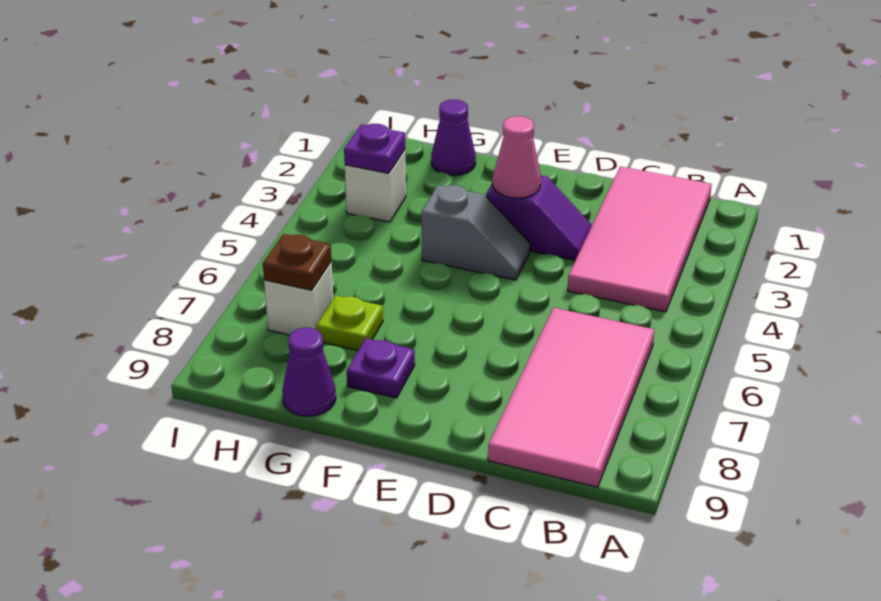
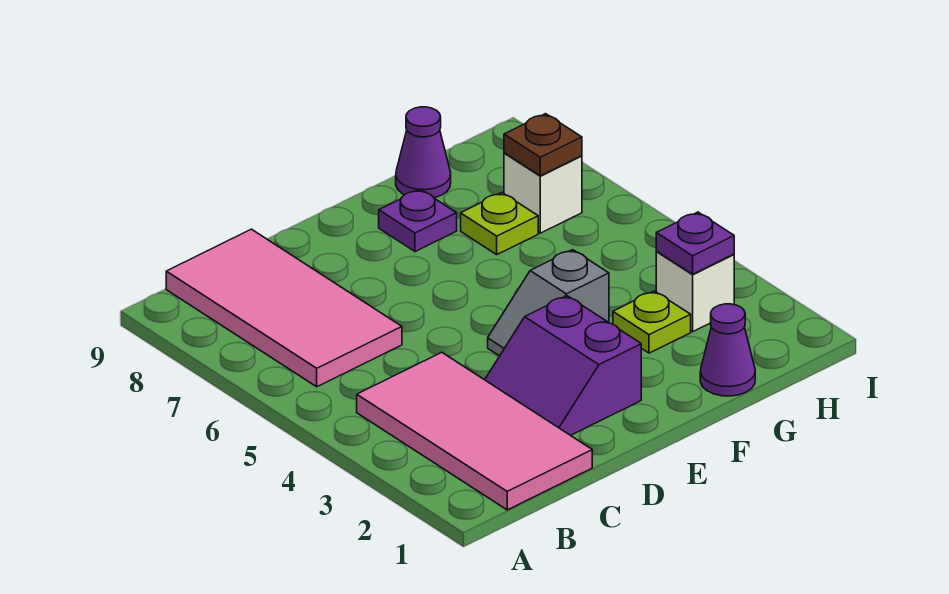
purple slope D3:E3 level 1 top E -> purple slope D2:E3 level 1 top E
pink cone E3 level 2 -> none
none -> lime plate G3 level 1

